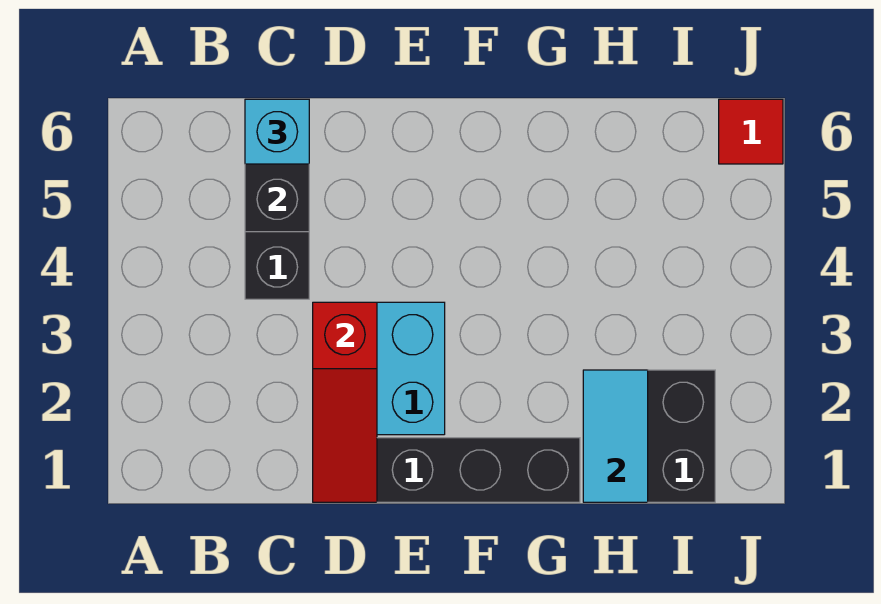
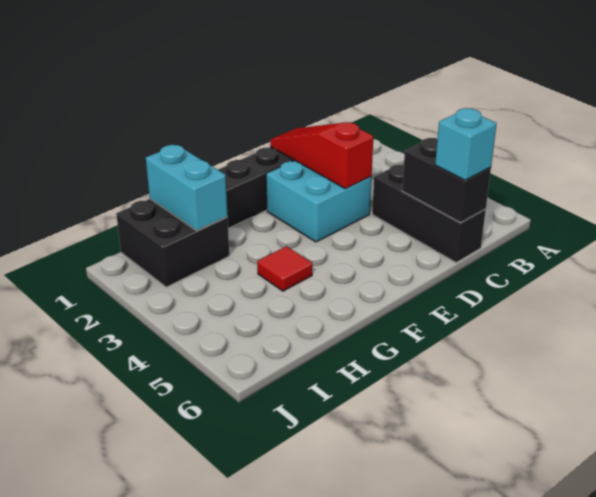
cyan tile H1:H2 level 2 -> cyan brick H1:H2 level 2
red tile J6 level 1 -> red tile G4 level 1

